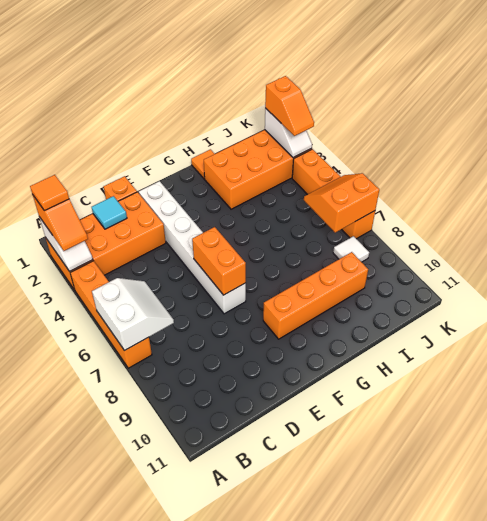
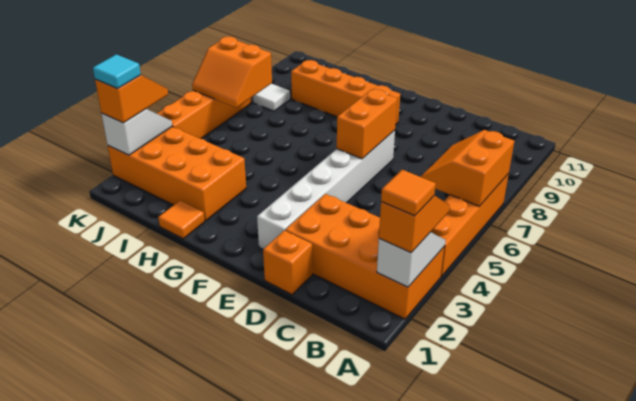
white slope A6:B7 level 2 top A -> orange slope A6:B7 level 2 top A
cyan tile C2 level 2 -> cyan tile K2 level 4

